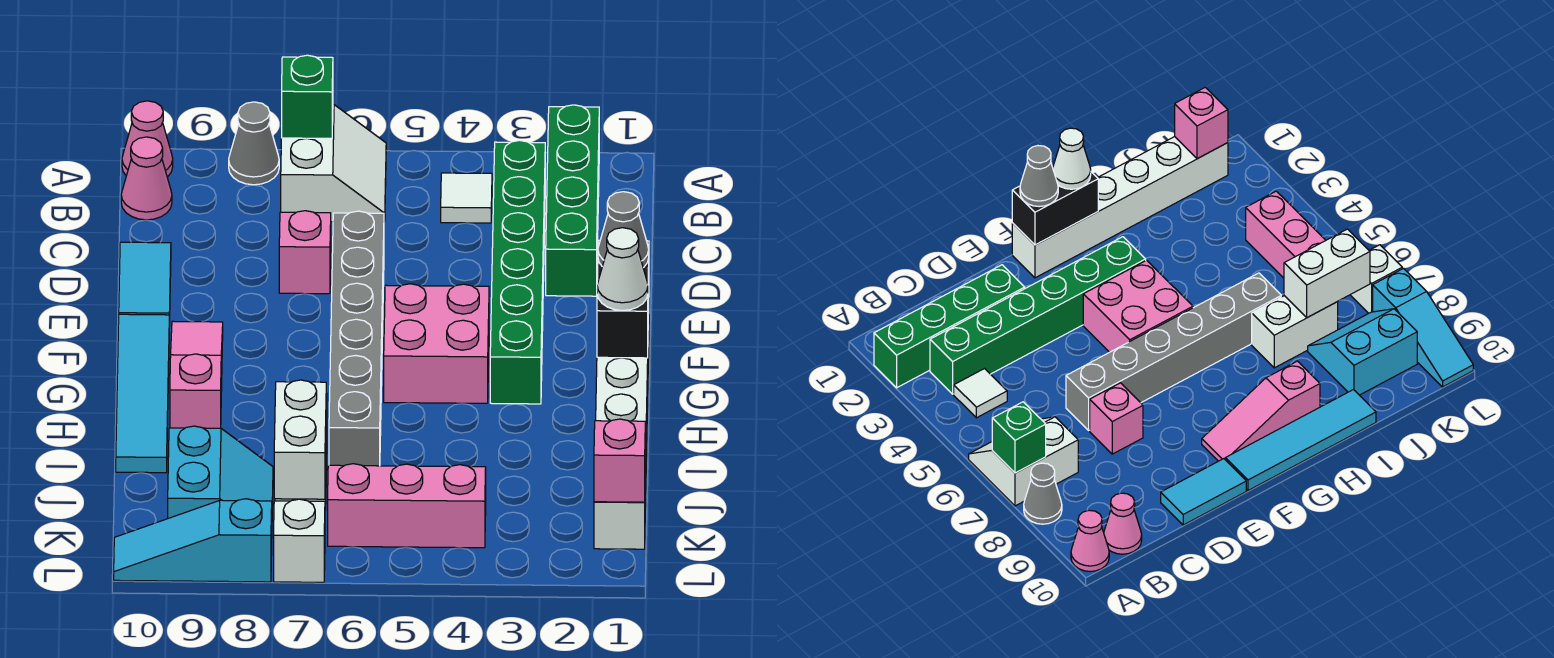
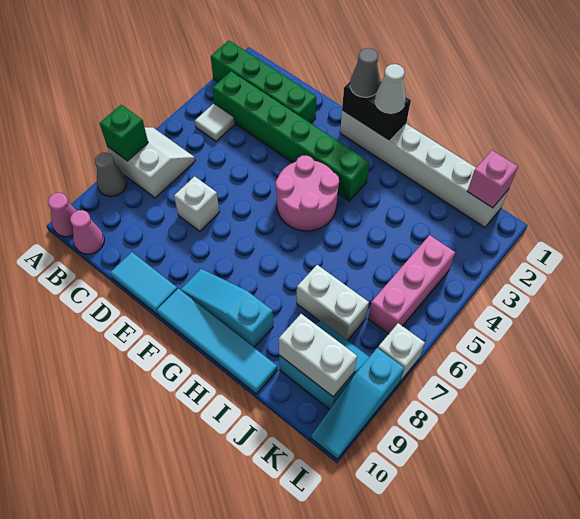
grey brick D6:I6 level 1 -> none
pink brick D7 level 1 -> white brick D7 level 1
pink brick F4:G5 level 1 -> pink round brick F4:G5 level 1
pink slope F9:H9 level 1 top H -> cyan slope F9:H9 level 1 top H
white brick J7:K7 level 2 -> white brick J9:K9 level 2

